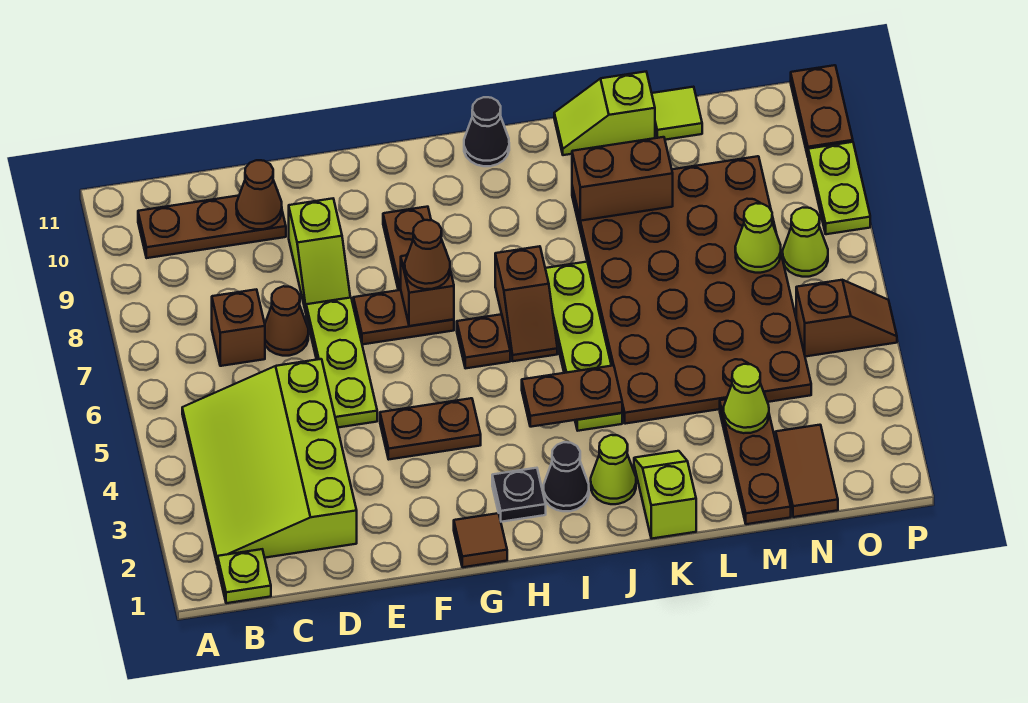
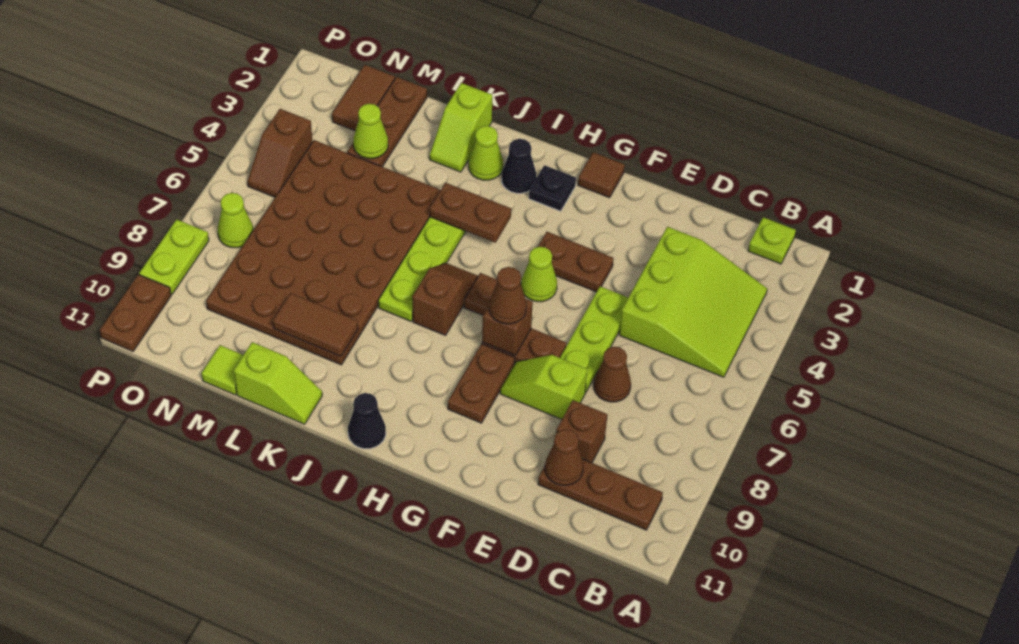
lime slope B2:D5 level 1 top D -> lime slope B3:D5 level 1 top D
brown brick C7 level 1 -> brown brick D9 level 1
lime slope E8:E9 level 1 top 9 -> lime slope E8:F8 level 1 top E
brown brick K9:L9 level 2 -> brown tile K9:L9 level 2
lime cone N7 level 2 -> lime cone G5 level 1
brown slope O5:P5 level 1 top O -> brown slope O4:O5 level 1 top 4

